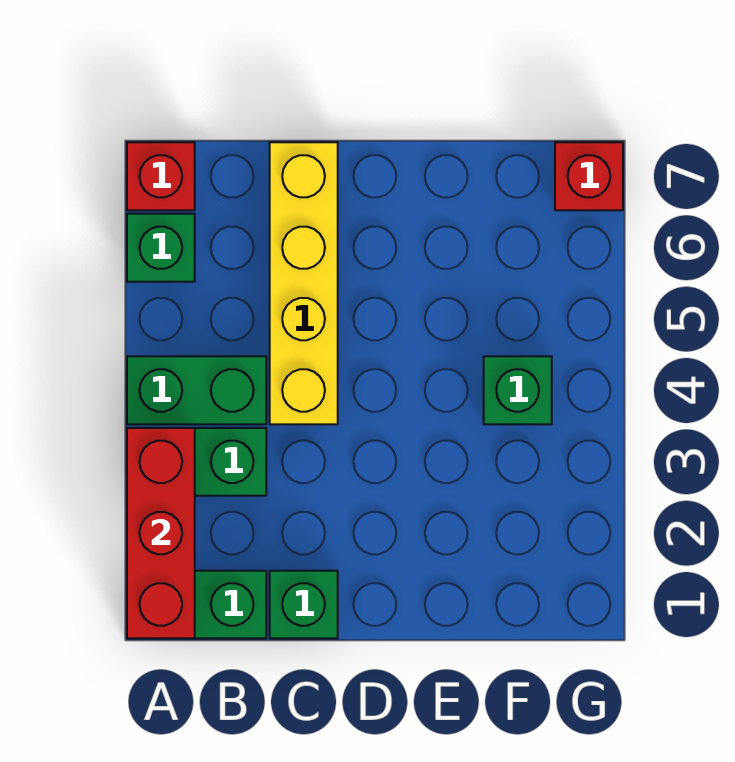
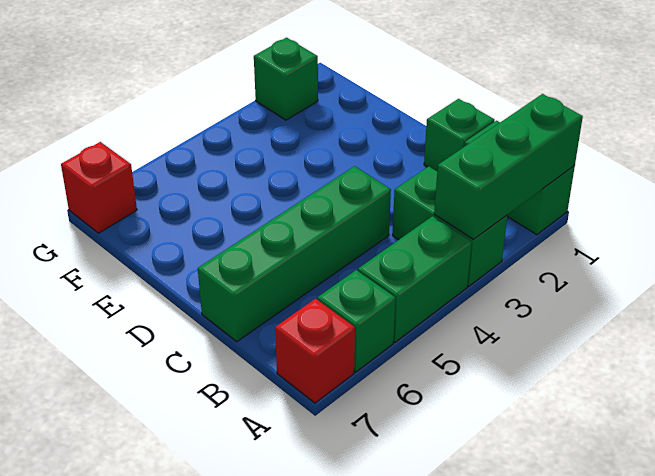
red brick A1:A3 level 2 -> green brick A1:A3 level 2
green brick A4:B4 level 1 -> green brick A4:A5 level 1
yellow brick C4:C7 level 1 -> green brick C4:C7 level 1
green brick F4 level 1 -> green brick G2 level 1

